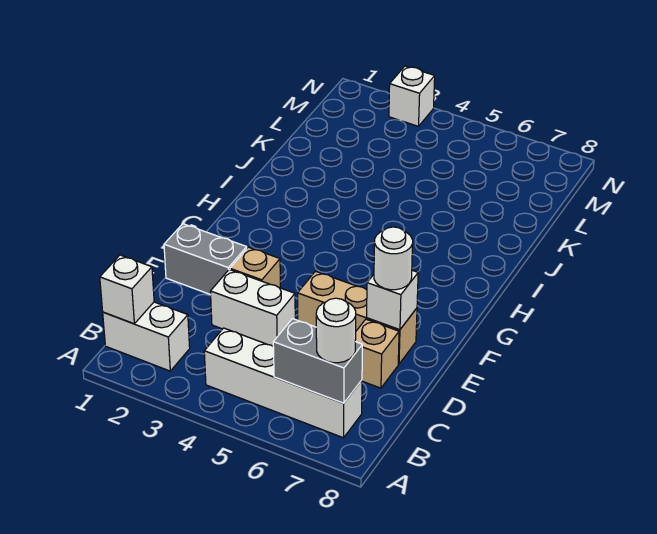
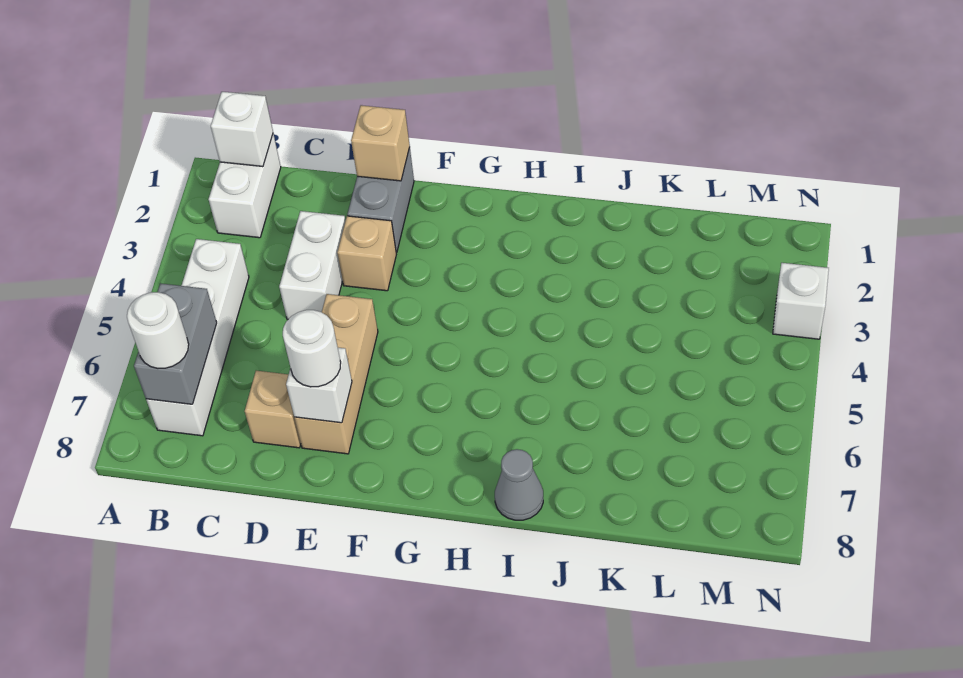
none -> tan brick E1 level 2
none -> grey cone I8 level 1

